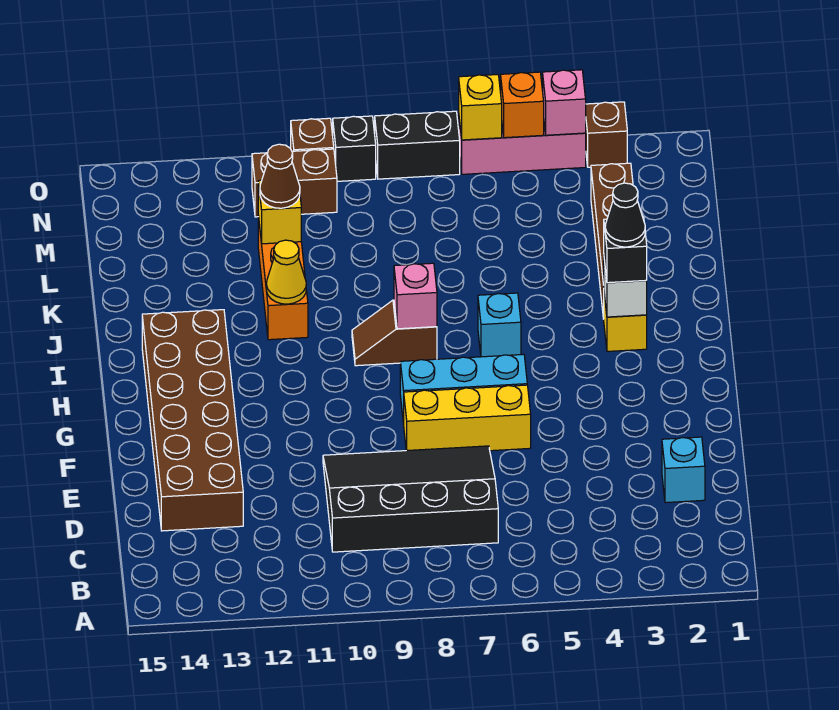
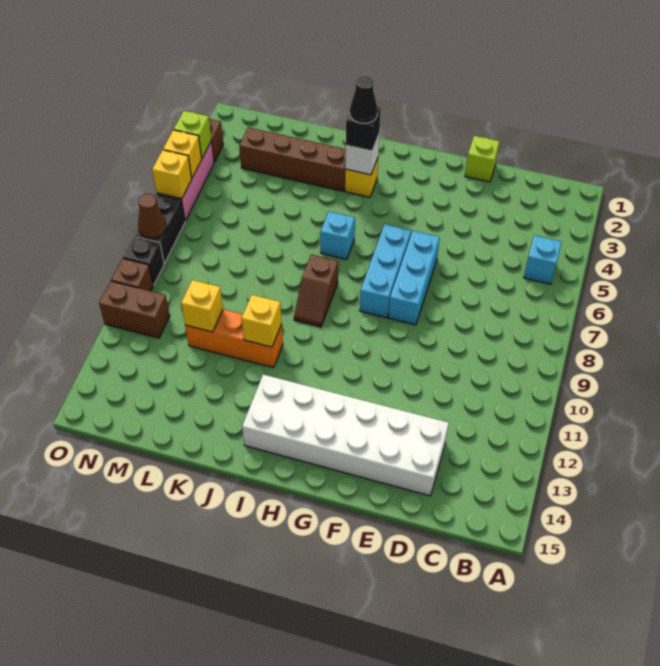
black slope C7:E10 level 1 top C -> none
cyan brick D2 level 1 -> cyan brick B5 level 1
brown brick D13:I14 level 1 -> white brick D13:I14 level 1
none -> lime brick E1 level 1
yellow brick F6:F8 level 1 -> cyan brick F6:F8 level 1
pink brick I8 level 2 -> none
yellow cone J11 level 2 -> yellow brick J11 level 2
brown cone L11 level 3 -> brown cone O8 level 2
brown brick N10:N11 level 1 -> brown brick N11:O11 level 1
pink brick O4 level 2 -> lime brick O4 level 2
orange brick O5 level 2 -> yellow brick O5 level 2

